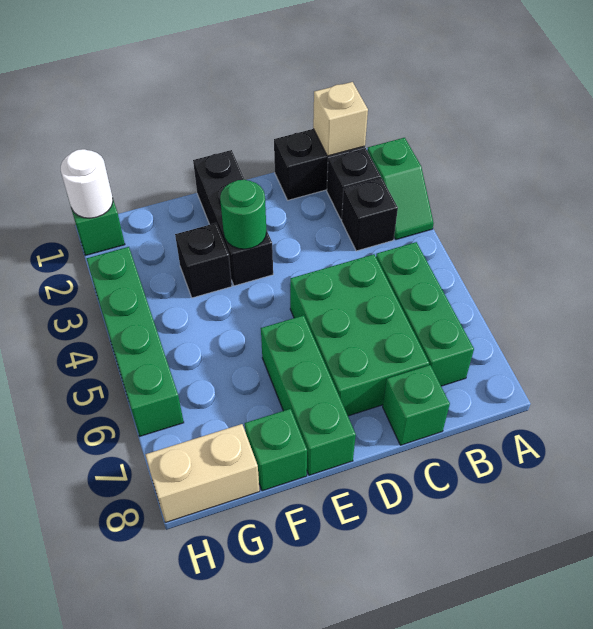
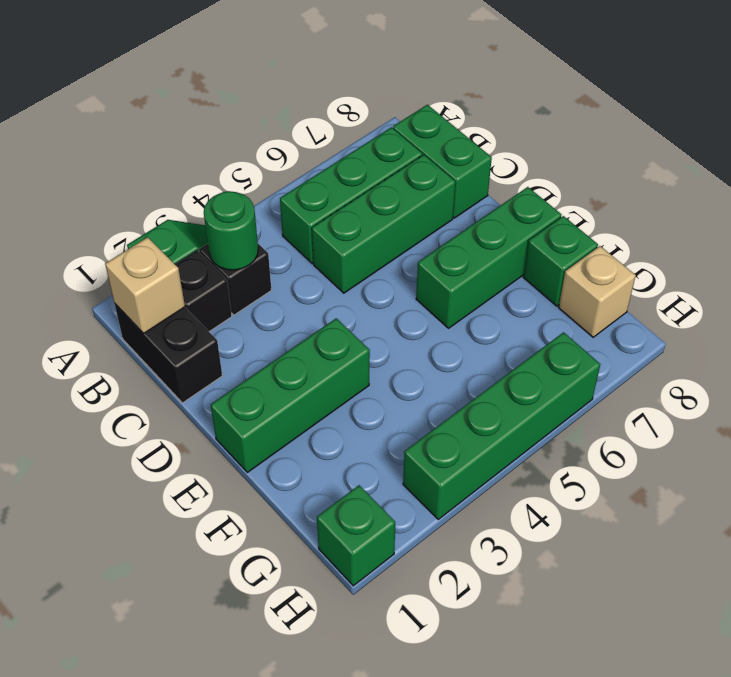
green brick C5:D7 level 1 -> green brick C5:C7 level 1
green brick C8 level 1 -> green brick B8:C8 level 1
black brick E1:E3 level 1 -> green brick E1:E3 level 1
green round brick E3 level 2 -> green round brick B3 level 2
black brick F3 level 1 -> none
tan brick G8:H8 level 1 -> tan brick G8 level 1
white round brick H1 level 2 -> none

